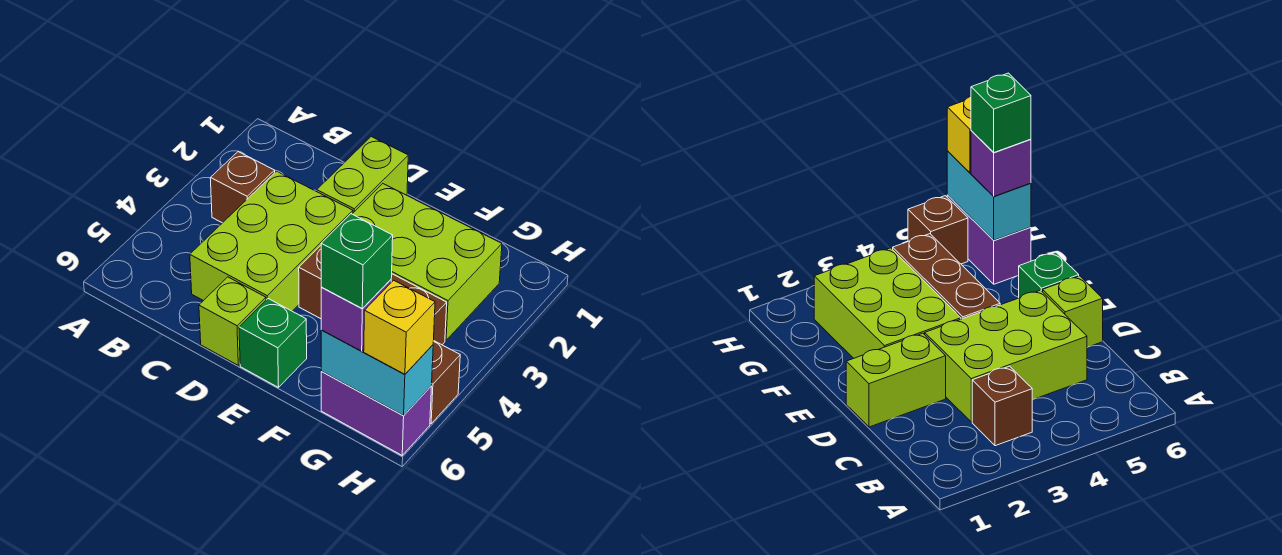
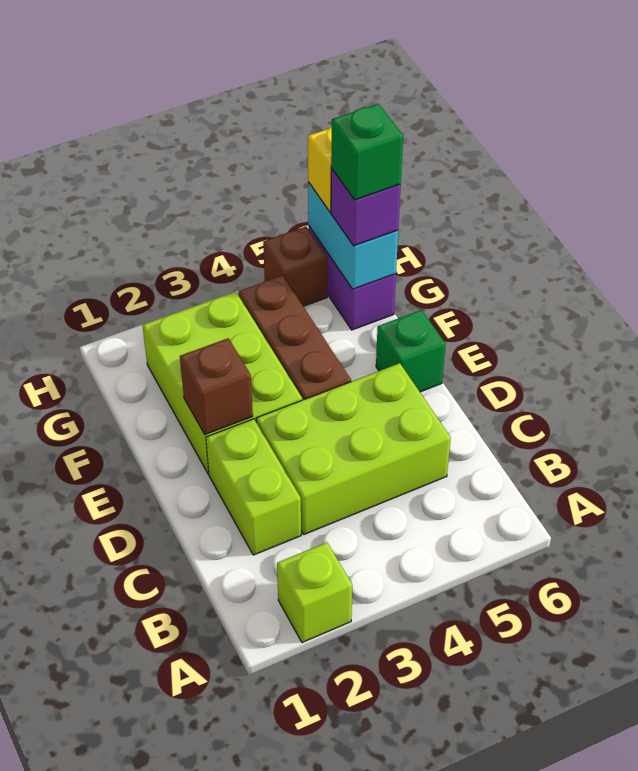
brown brick B3 level 1 -> brown brick E2 level 2
lime brick D1:D2 level 1 -> lime brick C2:D2 level 1
lime brick D6 level 1 -> lime brick A2 level 1

